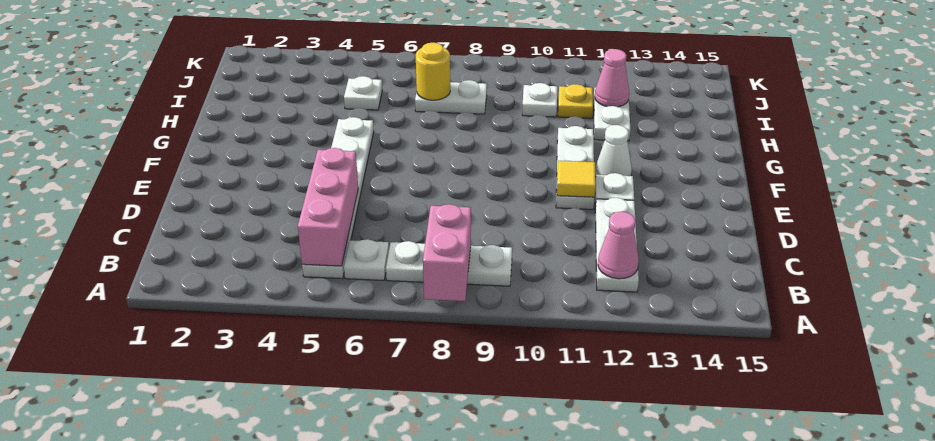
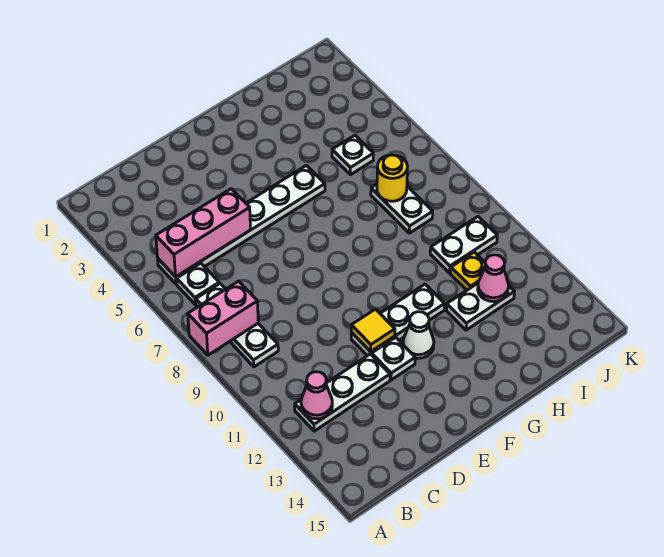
white plate I10 level 1 -> white plate I10:J10 level 1

